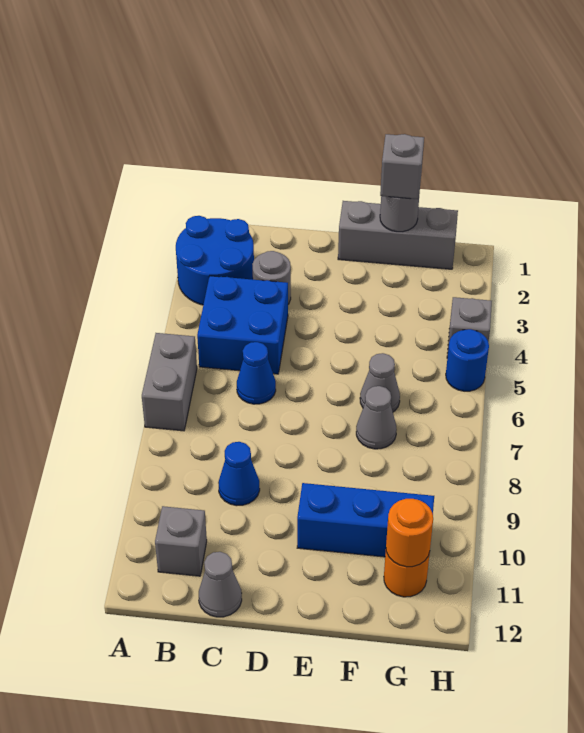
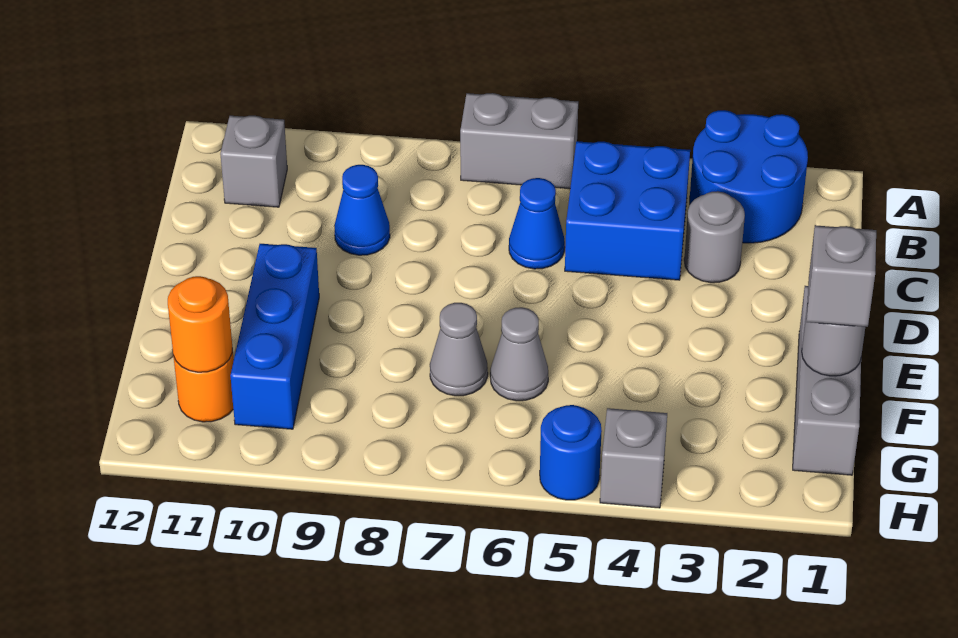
grey cone C12 level 1 -> none

